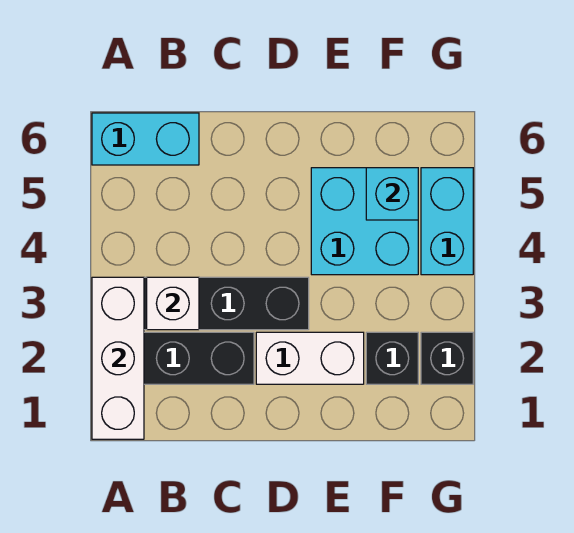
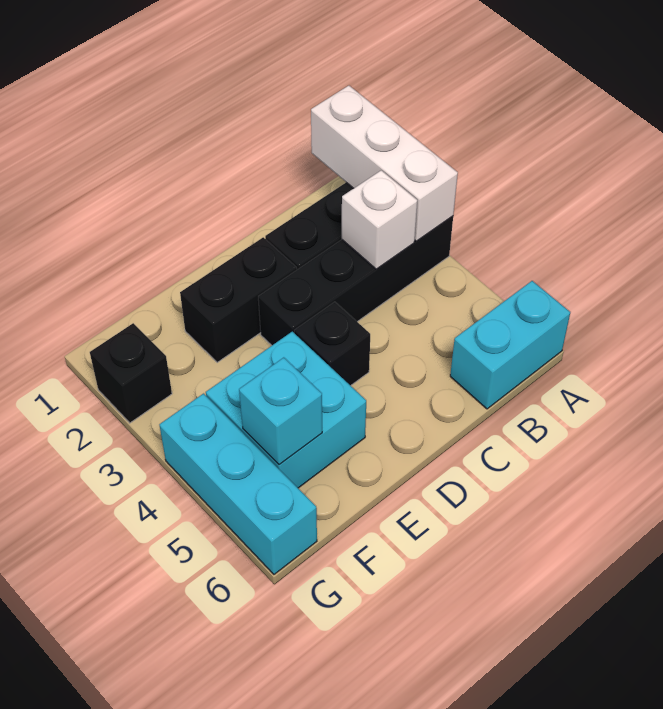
white brick D2:E2 level 1 -> black brick D2:E2 level 1
black brick F2 level 1 -> black brick D4 level 1
cyan brick G4:G5 level 1 -> cyan brick G4:G6 level 1

